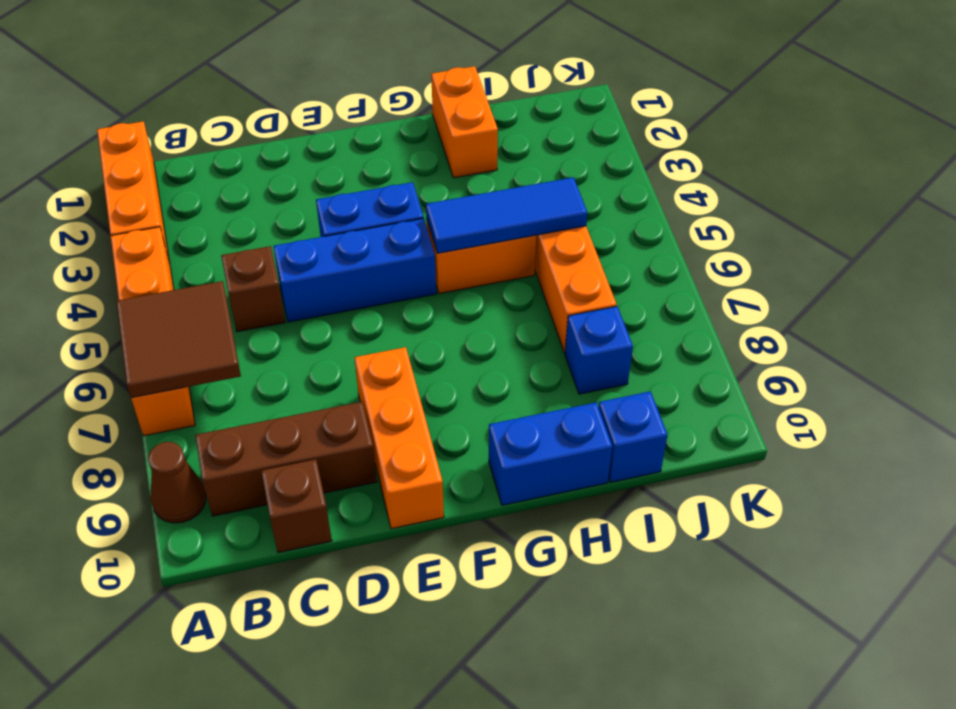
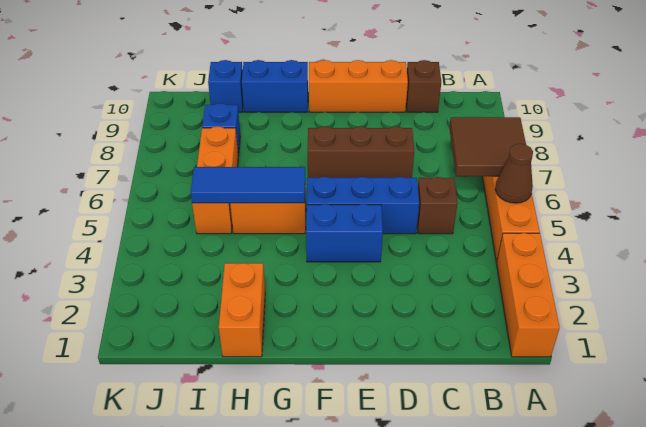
brown cone A9 level 1 -> brown cone A5 level 2
brown brick B9:D9 level 1 -> brown brick D7:F7 level 1
orange brick E8:E10 level 1 -> orange brick D10:F10 level 1

